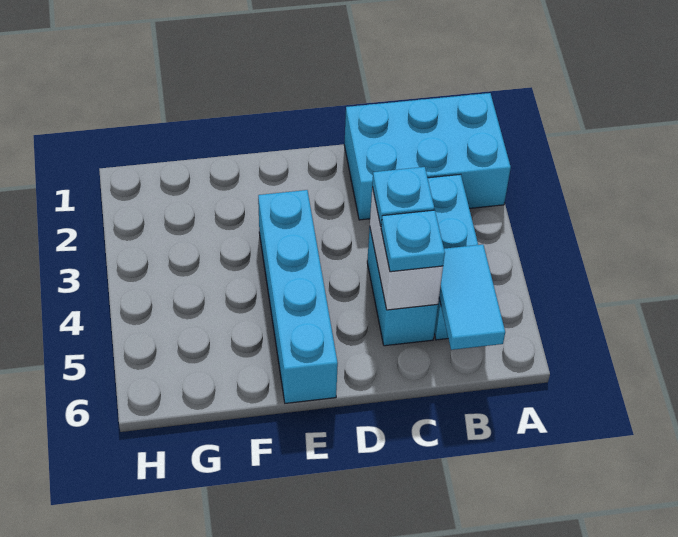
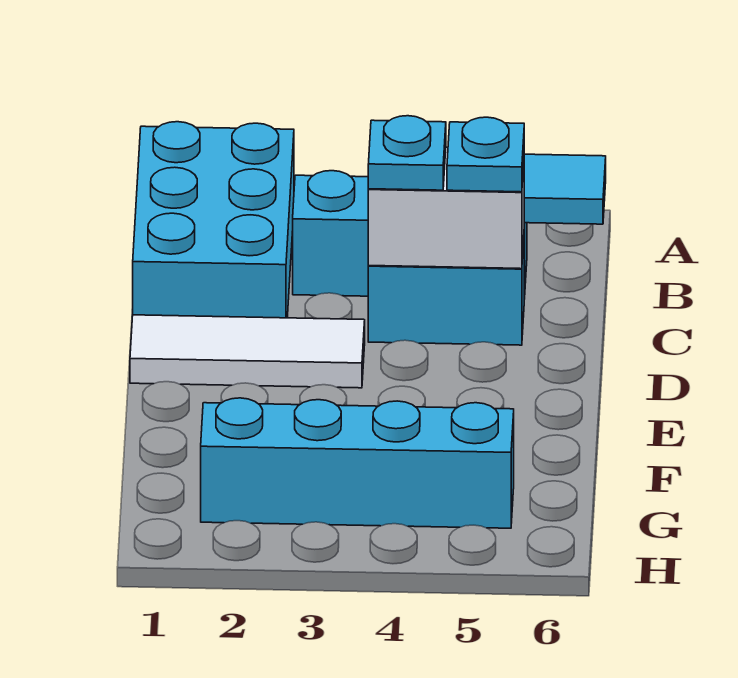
none -> white tile D1:D3 level 1
cyan brick E3:E6 level 1 -> cyan brick G2:G5 level 1

